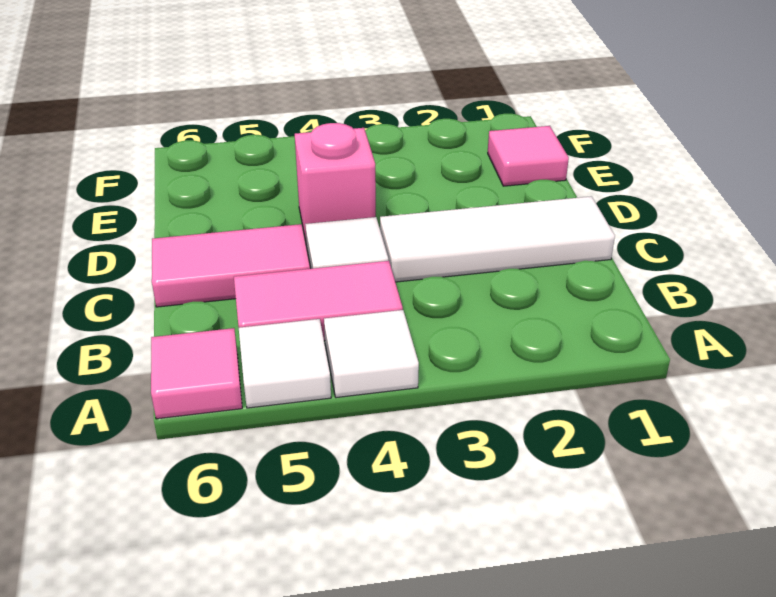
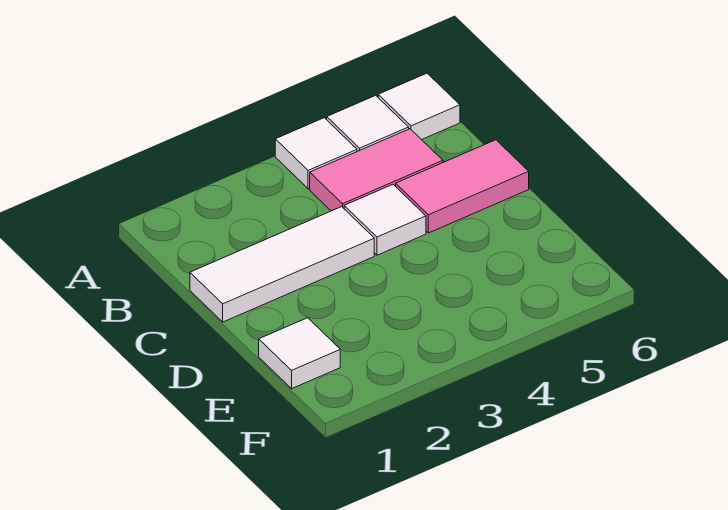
pink tile A6 level 1 -> white tile A6 level 1
pink brick D4 level 1 -> none
pink tile E1 level 1 -> white tile E1 level 1

